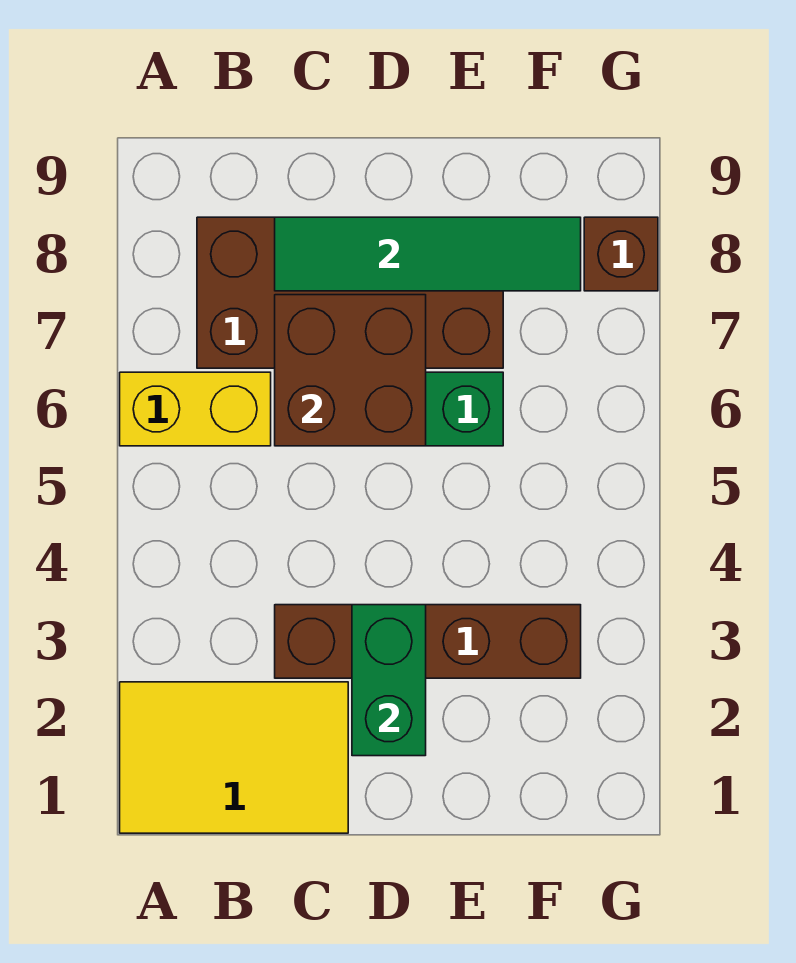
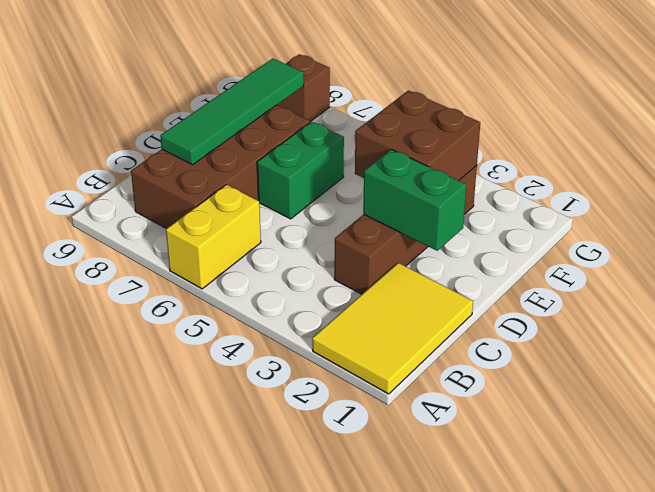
brown brick C6:D7 level 2 -> brown brick E3:F4 level 2

